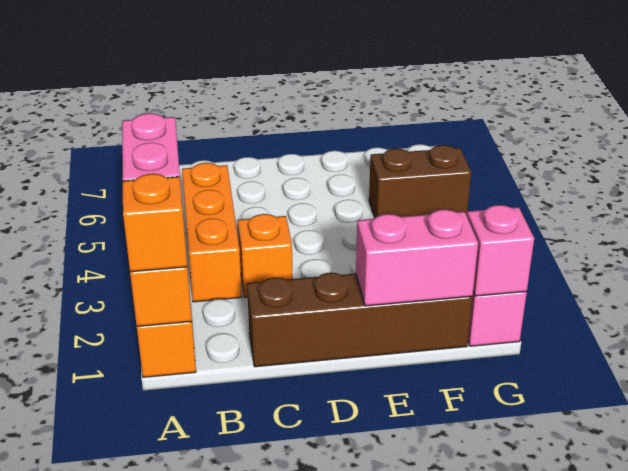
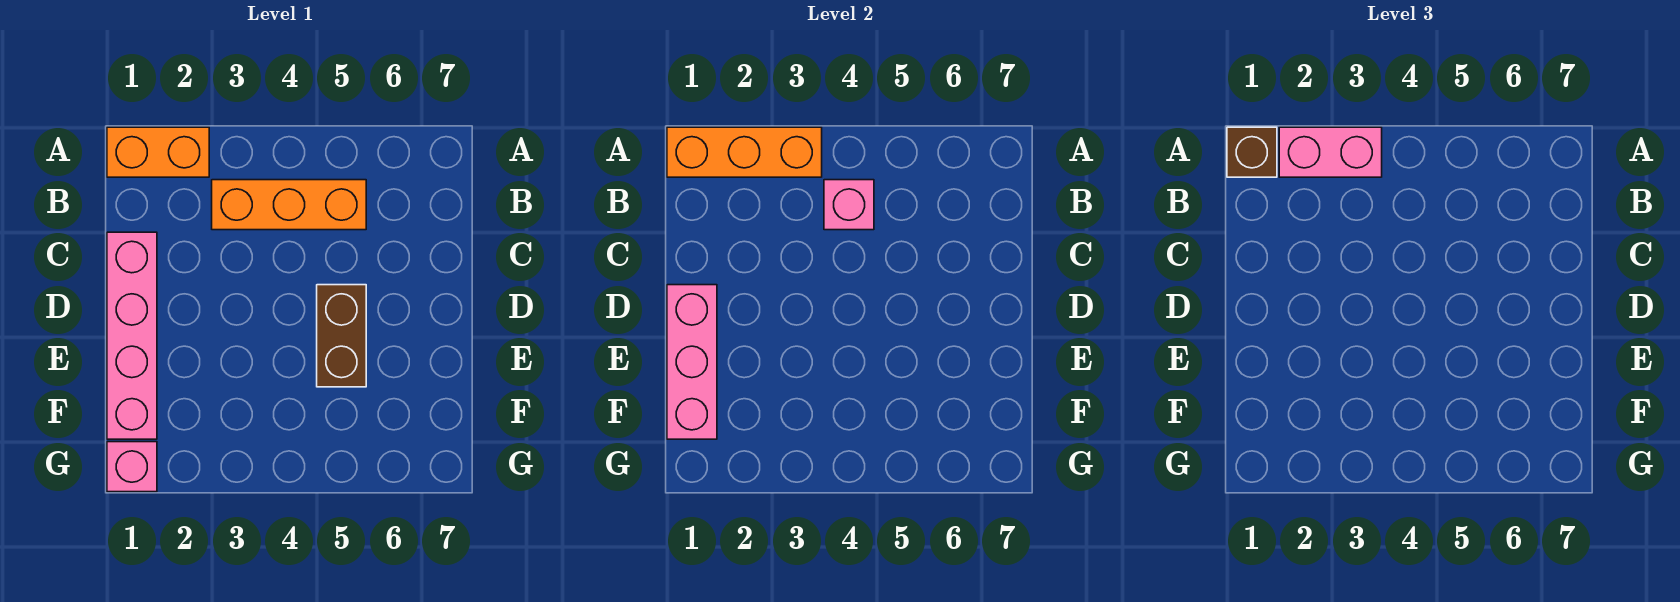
orange brick A1 level 3 -> brown brick A1 level 3
brown brick C1:F1 level 1 -> pink brick C1:F1 level 1
orange brick C3 level 1 -> none
pink brick E1:F1 level 2 -> pink brick D1:F1 level 2
brown brick F5:G5 level 1 -> brown brick D5:E5 level 1
pink brick G1 level 2 -> pink brick B4 level 2

